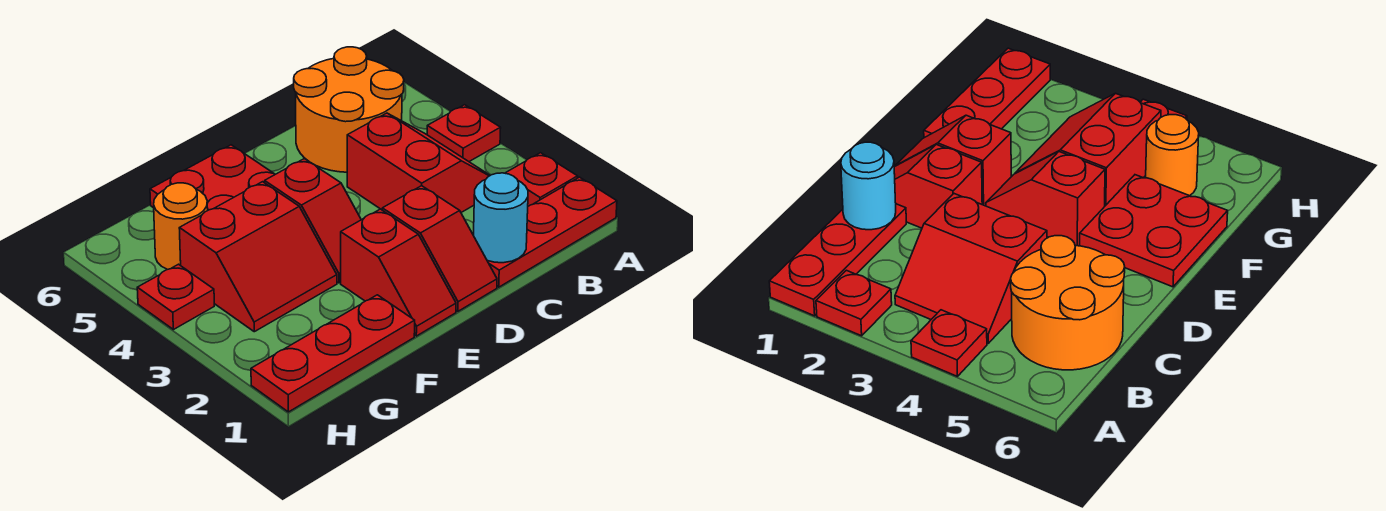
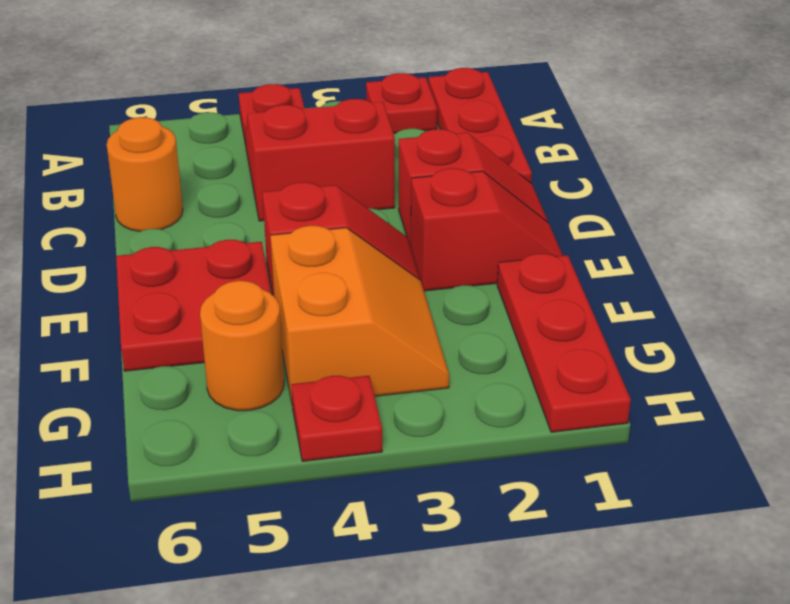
orange round brick B5:C6 level 1 -> orange round brick C6 level 1
cyan round brick C1 level 2 -> none
red slope F3:G4 level 1 top 4 -> orange slope F3:G4 level 1 top 4

